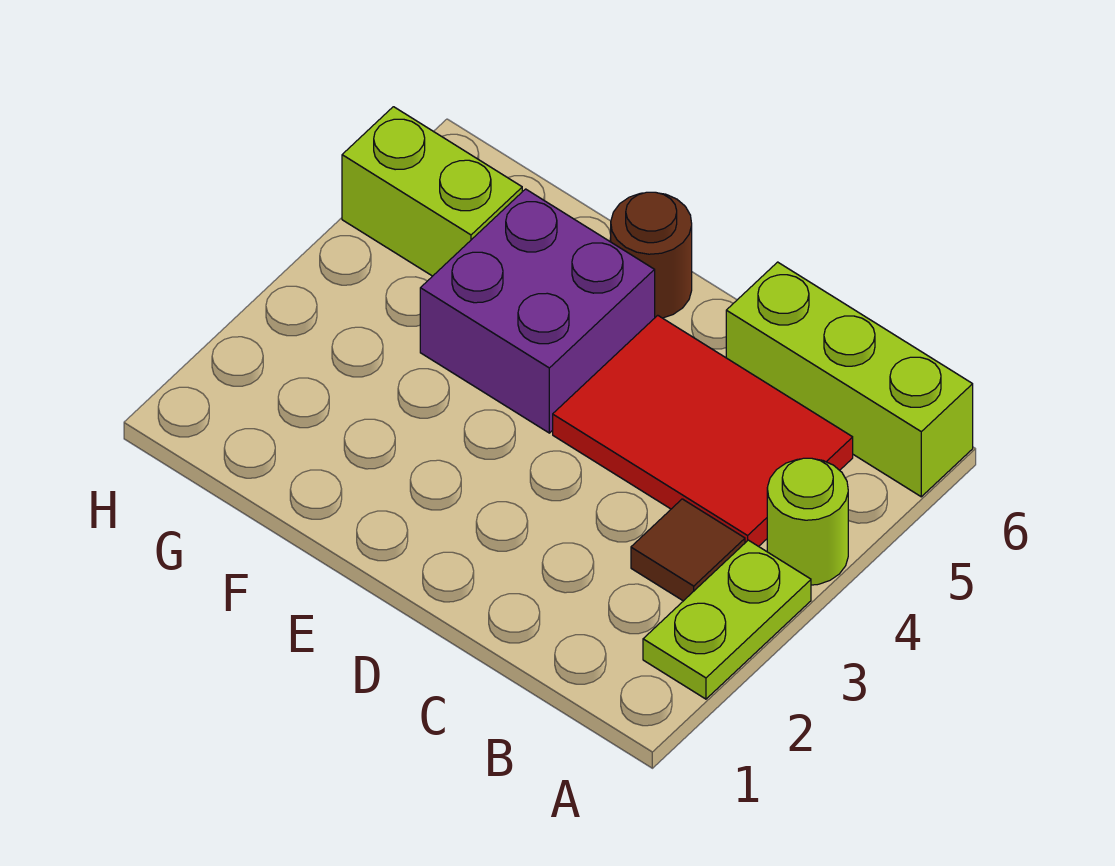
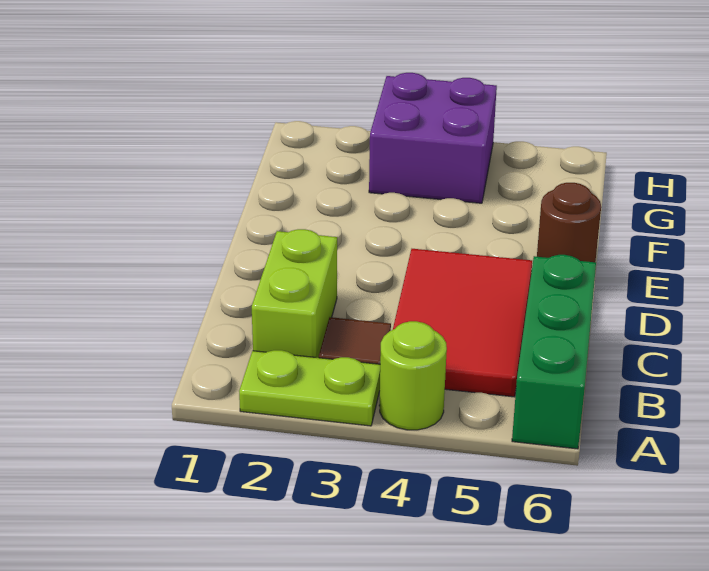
lime brick A6:C6 level 1 -> green brick A6:C6 level 1
purple brick E4:F5 level 1 -> purple brick G3:H4 level 1
lime brick G5:H5 level 1 -> lime brick B2:C2 level 1

